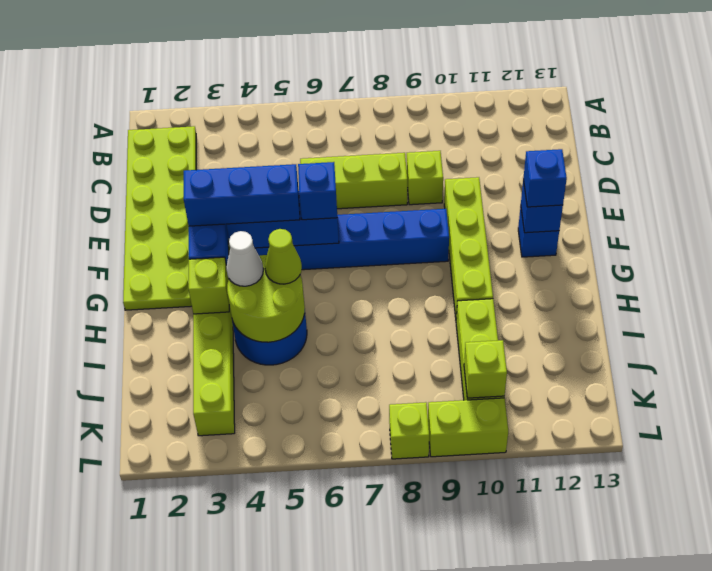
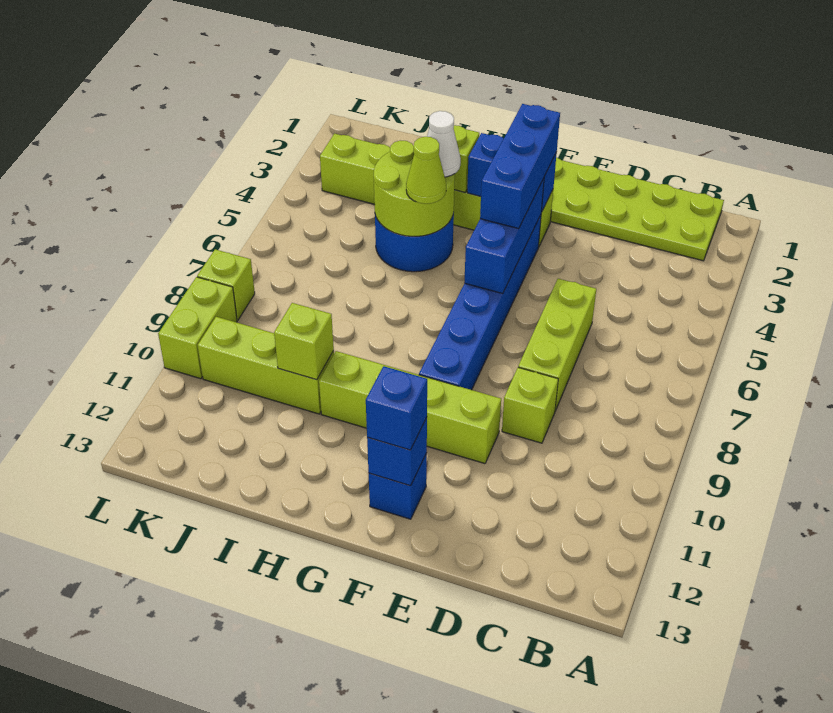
blue brick F6 level 3 -> none
lime brick K10 level 2 -> lime brick I10 level 2

